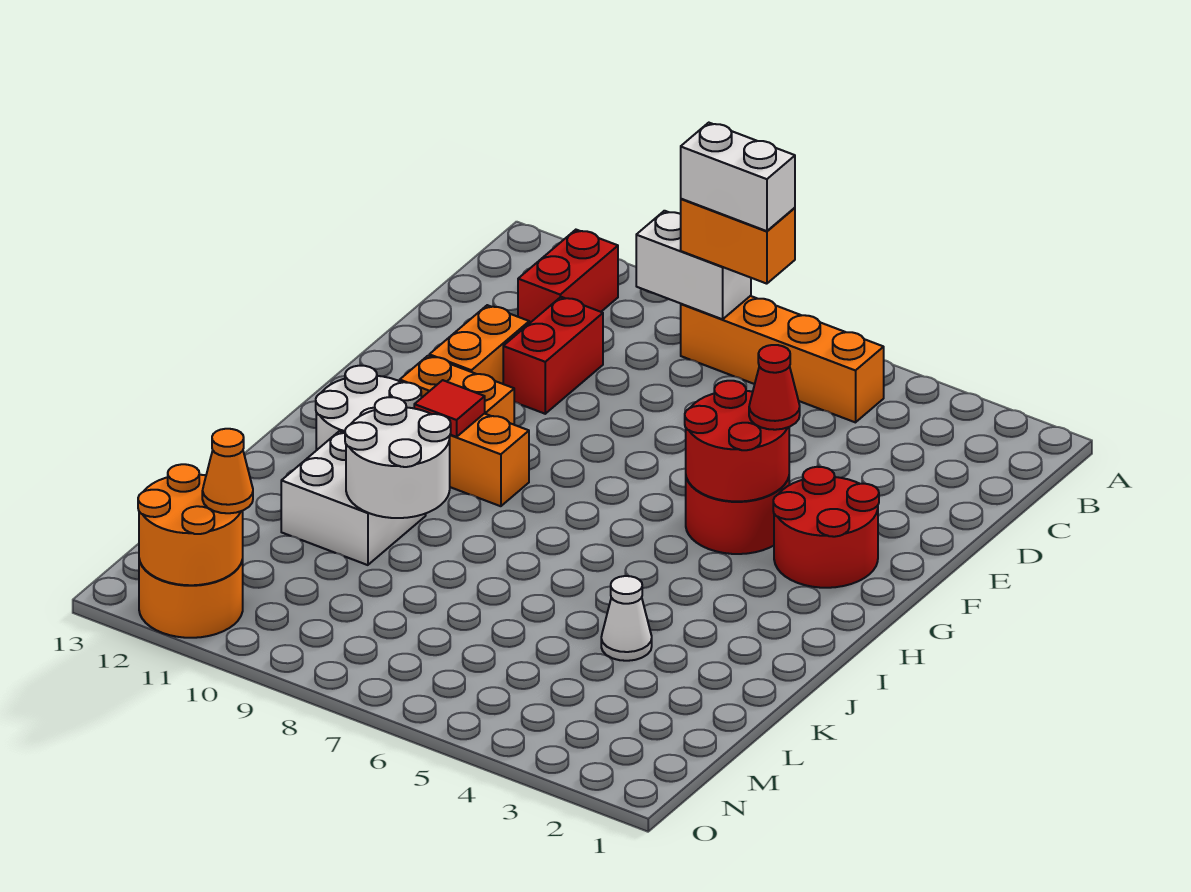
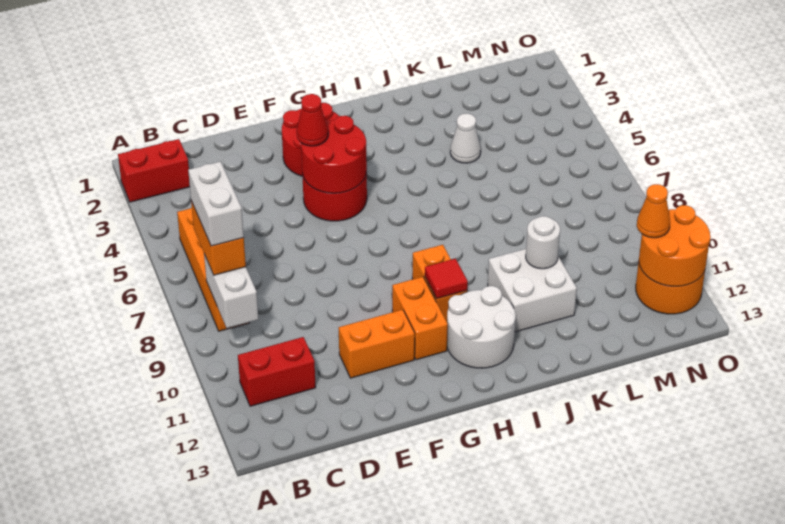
red brick D10:E10 level 1 -> red brick A2:B2 level 1
white round brick J9:K10 level 2 -> white round brick K10 level 2

